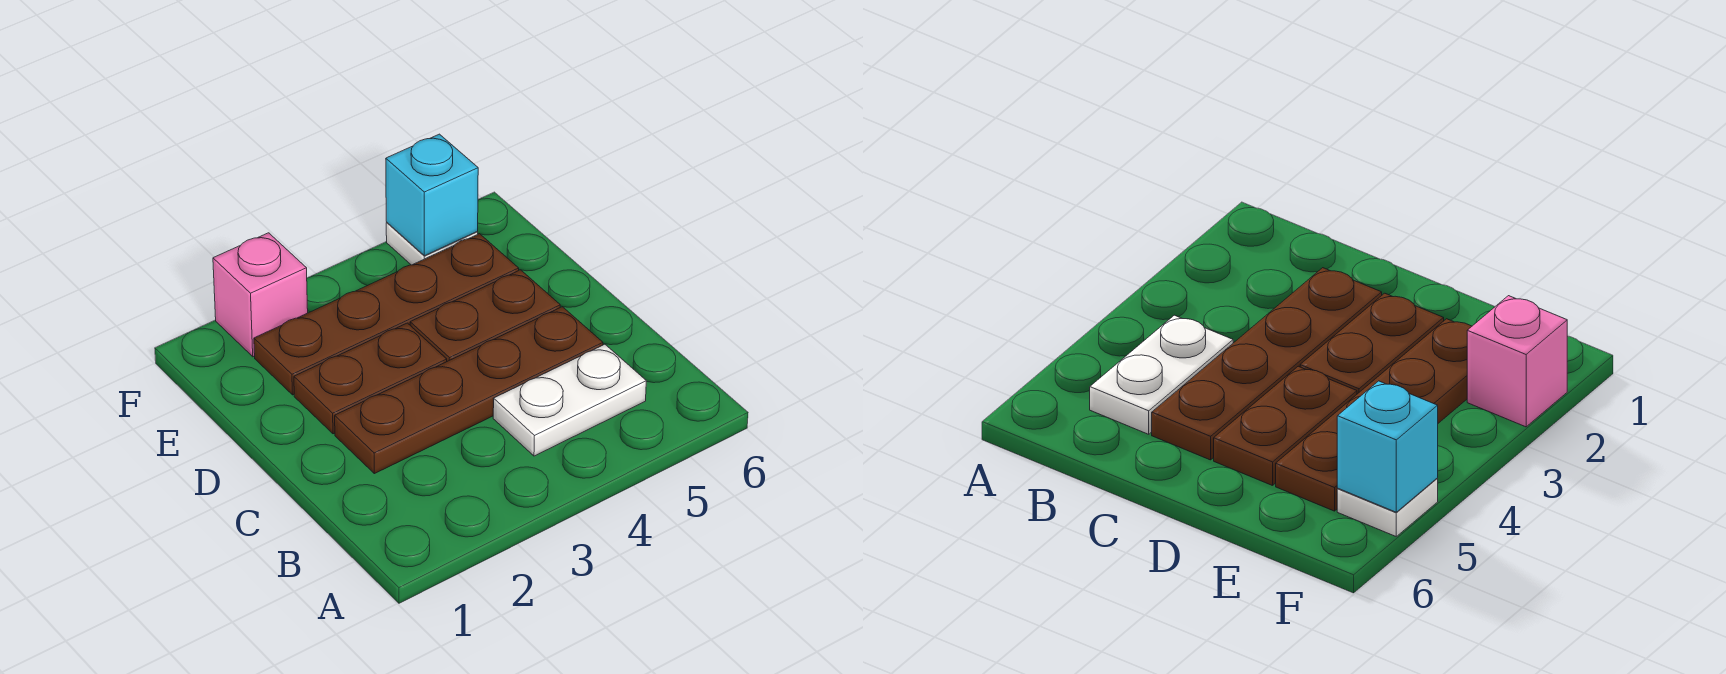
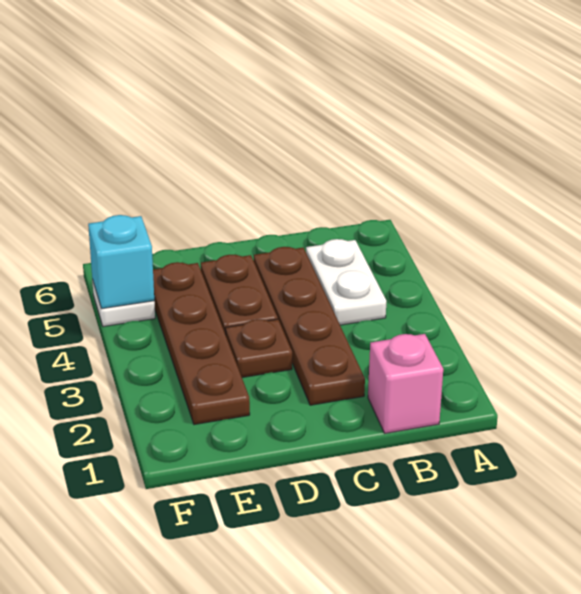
brown plate D2:D3 level 1 -> brown plate D3 level 1
pink brick F2 level 1 -> pink brick B1 level 1

